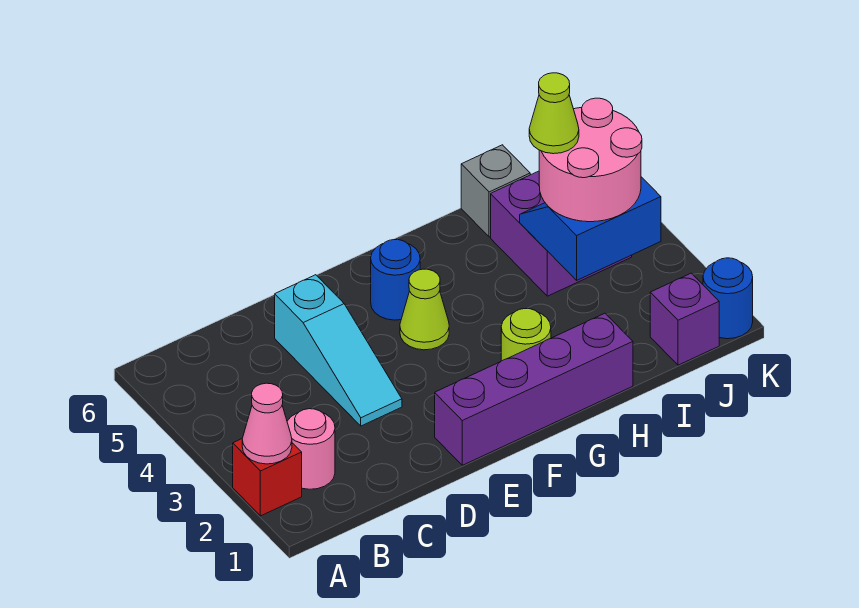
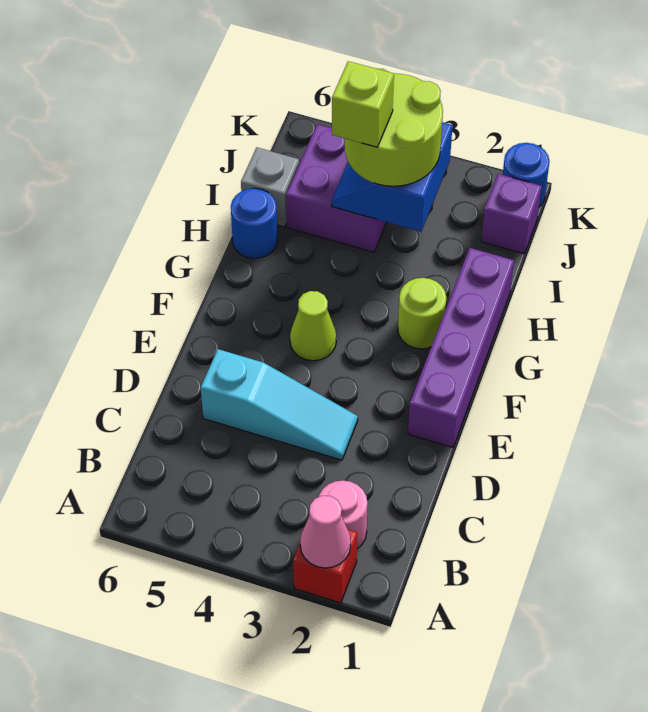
blue round brick F5 level 1 -> blue round brick H6 level 1
pink round brick I3:J4 level 3 -> lime round brick I3:J4 level 3
lime cone I4 level 4 -> lime brick I4 level 4

